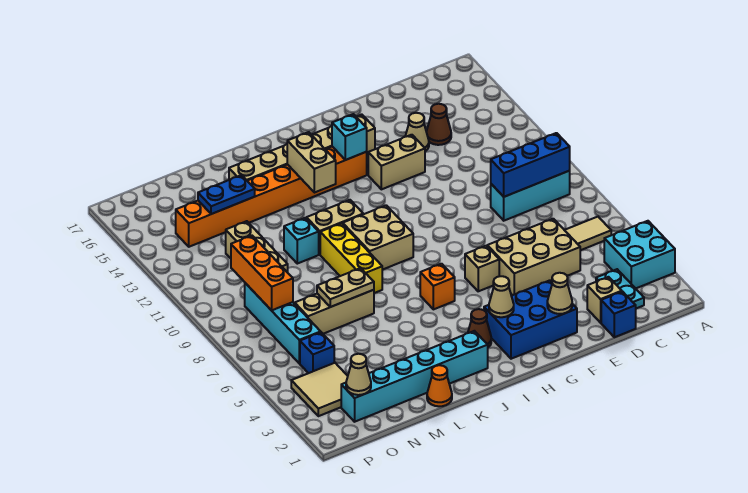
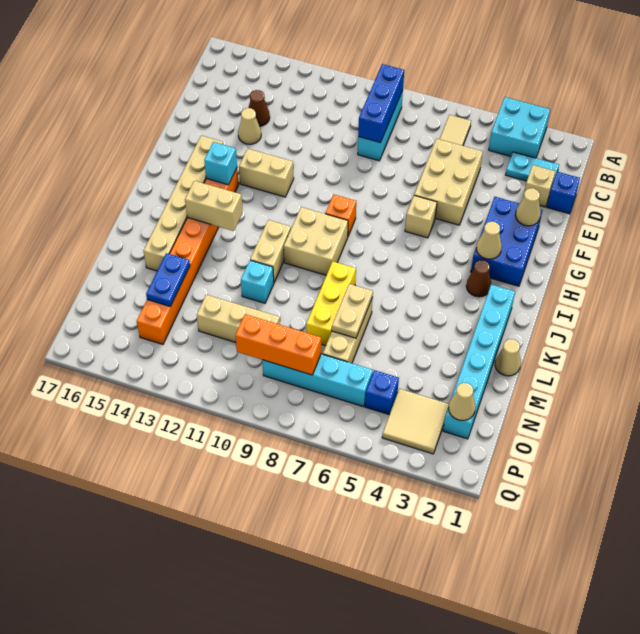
tan brick F13:G13 level 1 -> tan brick G12:G13 level 1
orange brick I6 level 1 -> orange brick H9 level 1
yellow brick K8:K10 level 1 -> yellow brick K8:M8 level 1
orange cone L1 level 1 -> tan cone L1 level 1

